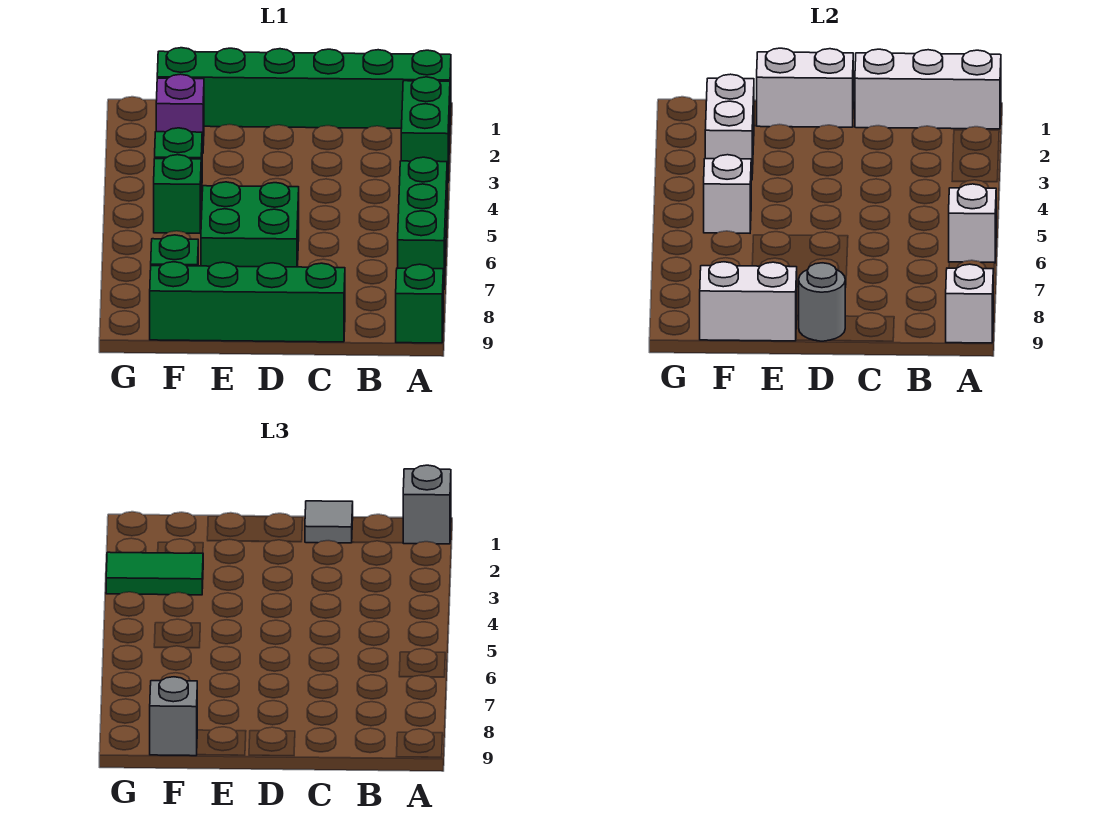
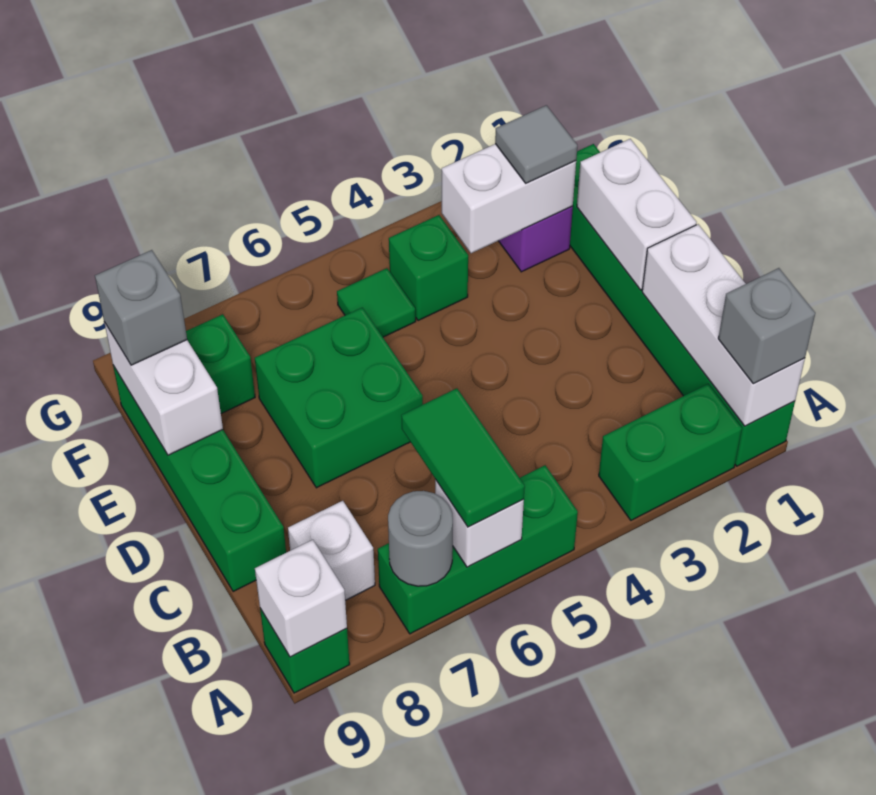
grey tile C1 level 3 -> grey tile F2 level 3
grey round brick D9 level 2 -> grey round brick A7 level 2
green tile F3:G3 level 3 -> green tile A6:B6 level 3
green brick F5 level 1 -> green tile F5 level 1
white brick F5 level 2 -> white brick B8 level 1

